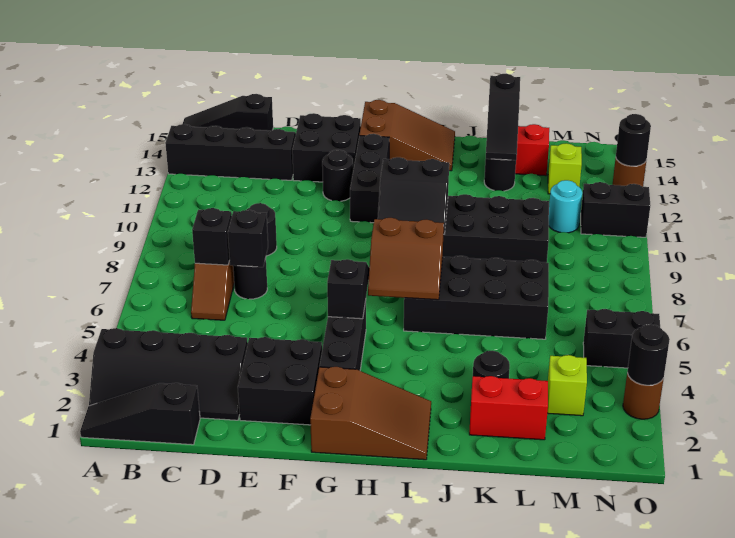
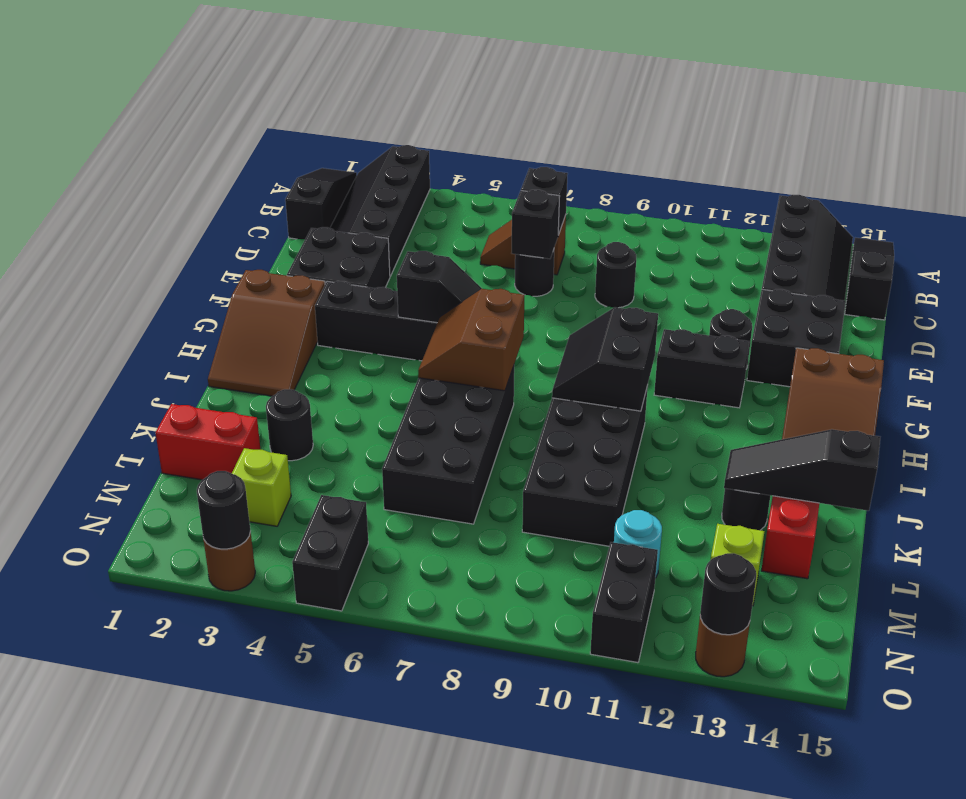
black brick G11:G13 level 1 -> black brick G11:G12 level 1
red brick K2:L2 level 1 -> red brick L1:L2 level 1

